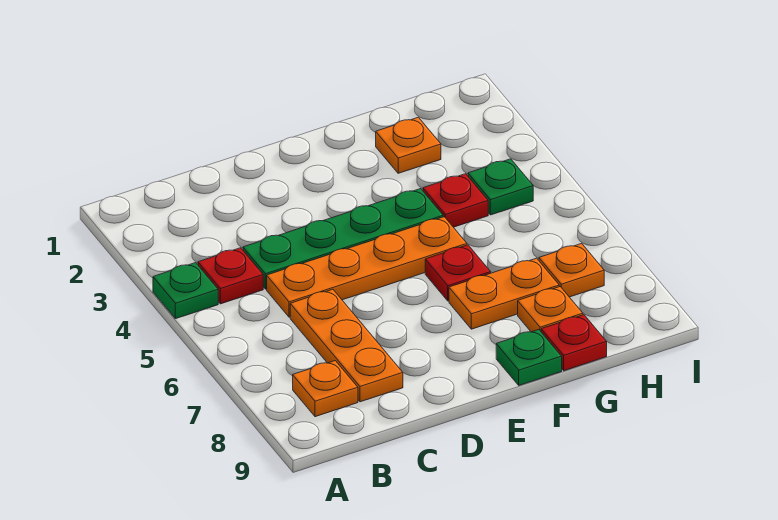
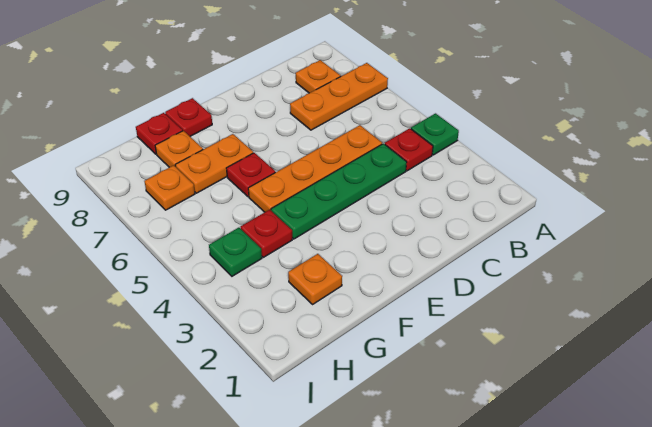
orange plate C6:C8 level 1 -> orange plate A7:C7 level 1
green plate F9 level 1 -> red plate F9 level 1

